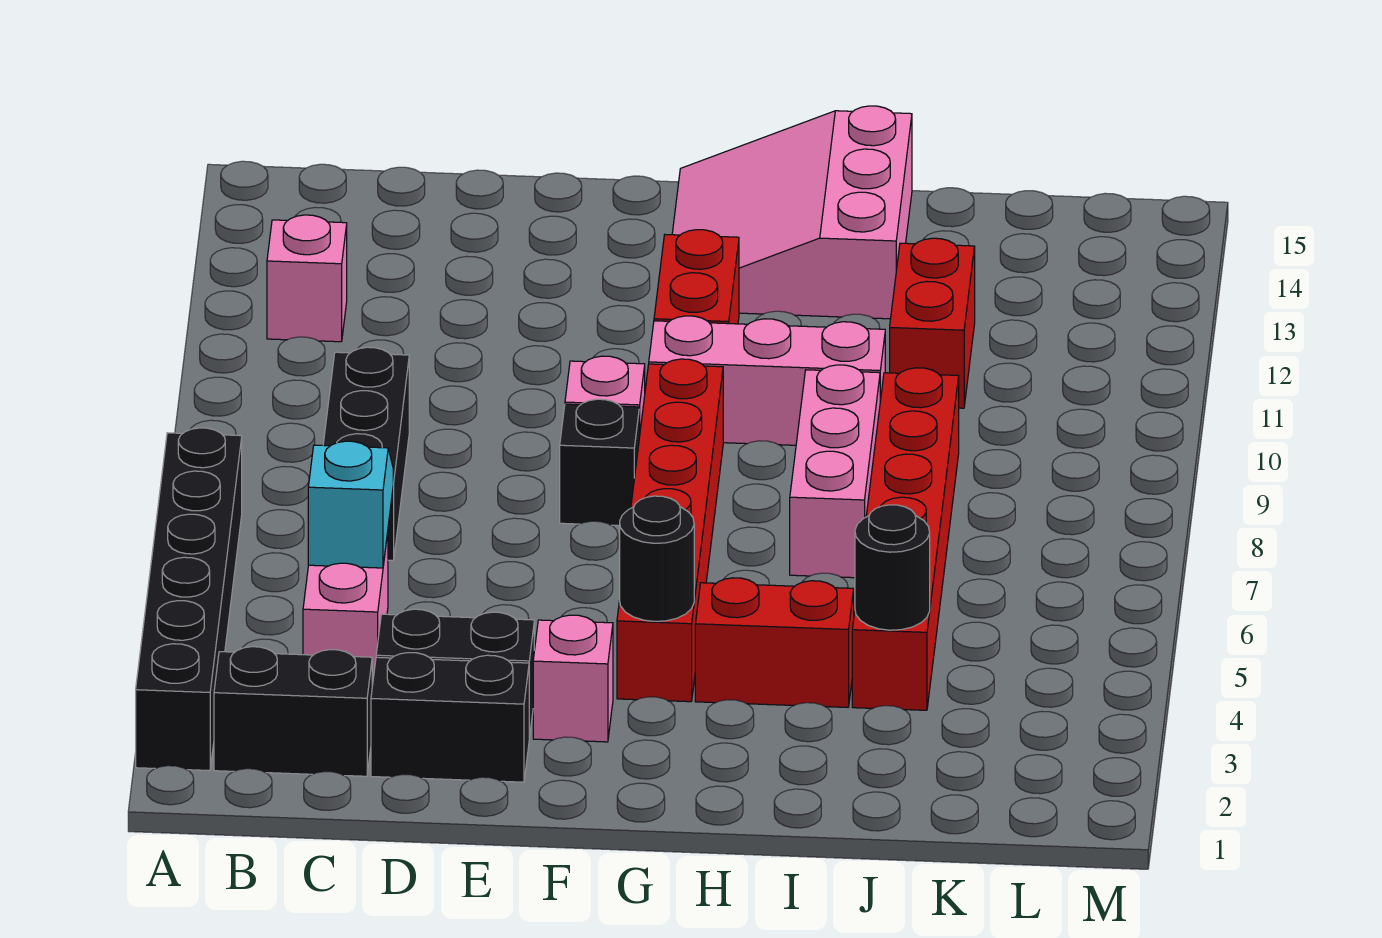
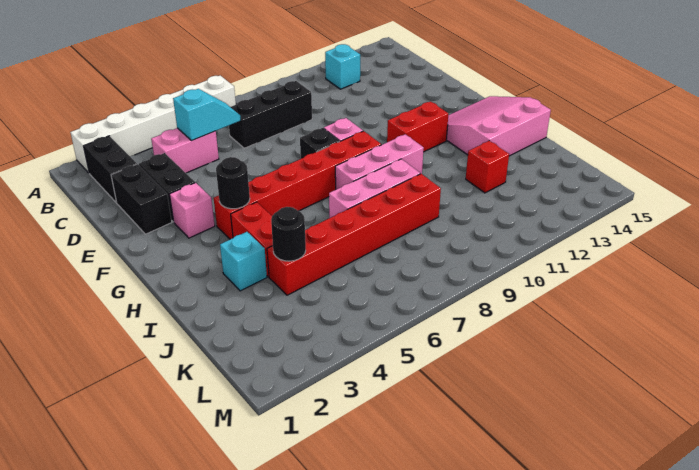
black brick A2:A7 level 1 -> white brick A2:A7 level 1
pink brick B12 level 1 -> cyan brick B12 level 1
pink brick G10:I10 level 1 -> pink brick H8:H10 level 1
none -> cyan brick I3 level 1
red brick J11:J12 level 1 -> red brick J12 level 1

